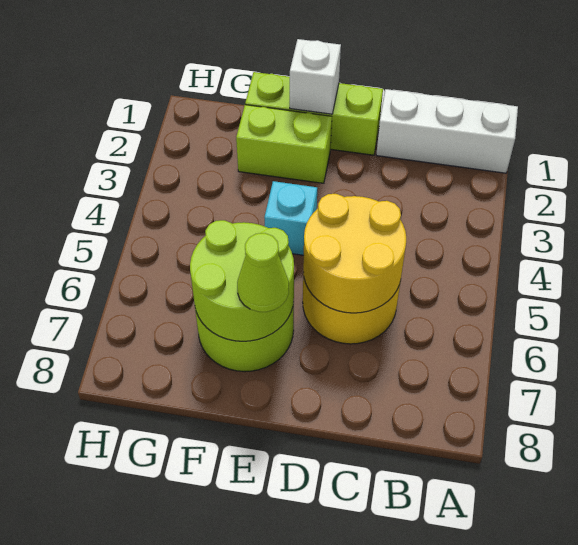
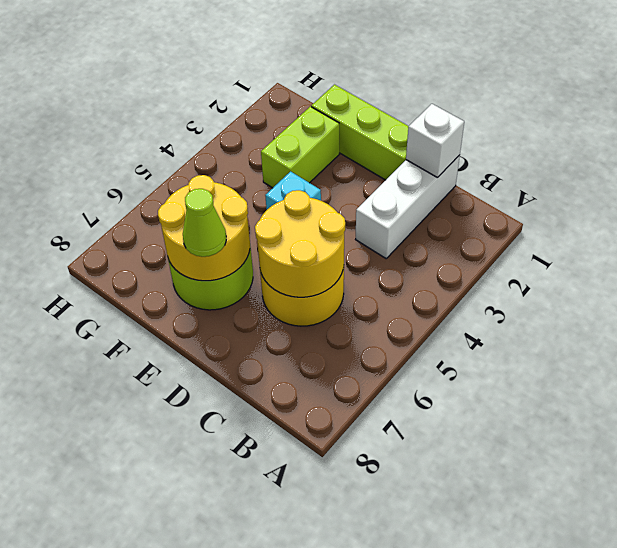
white brick A1:C1 level 1 -> white brick C1:C3 level 1
white brick E1 level 2 -> white brick C1 level 2
lime brick E2:F2 level 1 -> lime brick F2:F3 level 1
lime round brick E6:F7 level 2 -> yellow round brick E6:F7 level 2

